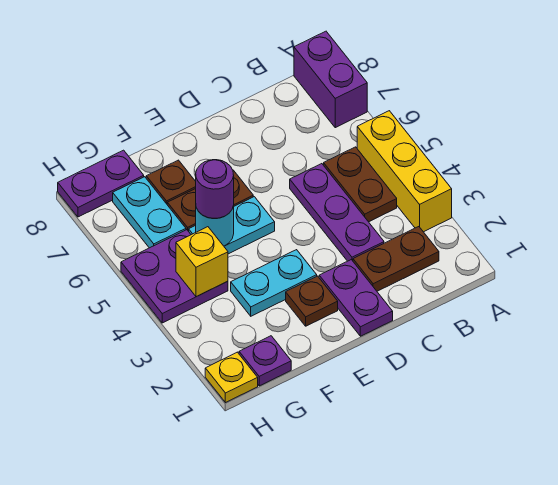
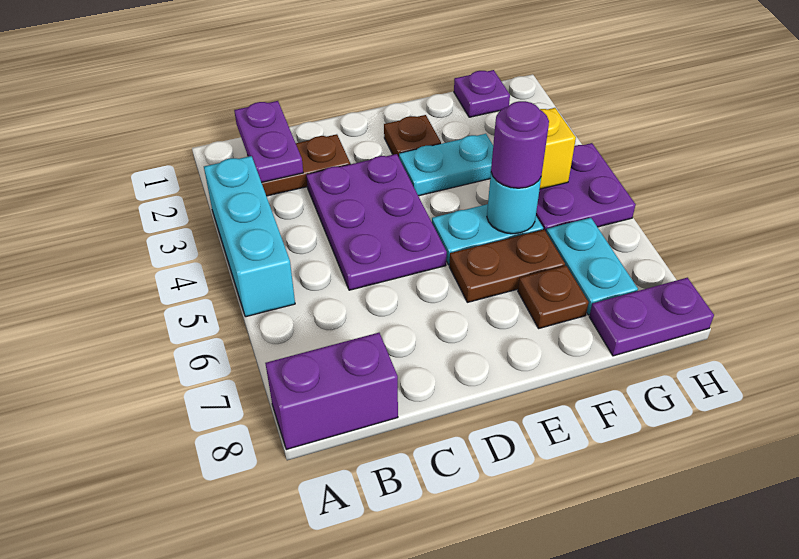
yellow brick A3:A5 level 1 -> cyan brick A3:A5 level 1
purple brick A7:A8 level 1 -> purple brick A8:B8 level 1
brown plate B4:B5 level 1 -> none
purple plate C3:C5 level 1 -> purple plate C3:D5 level 1
purple plate D1:D2 level 1 -> purple plate B1:B2 level 2
yellow plate H1 level 1 -> none

